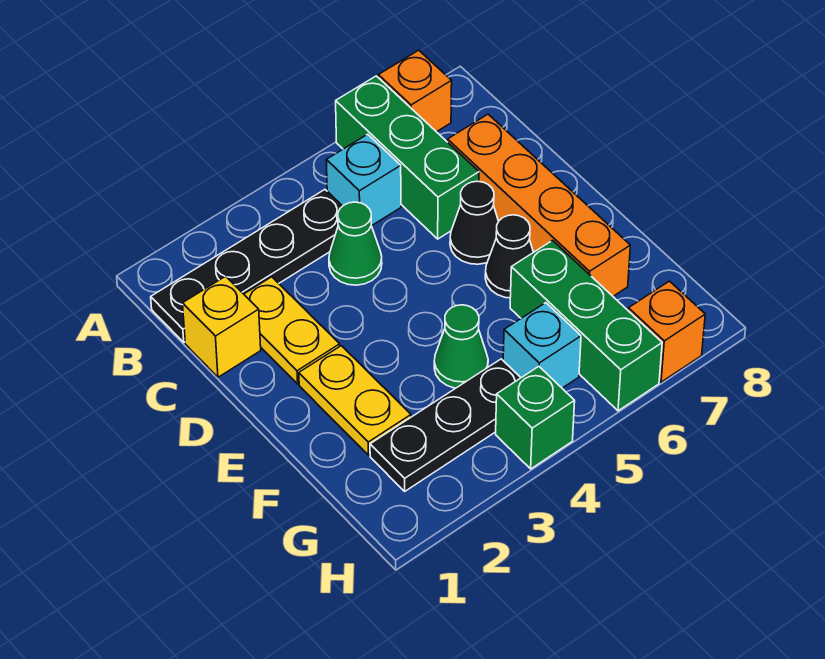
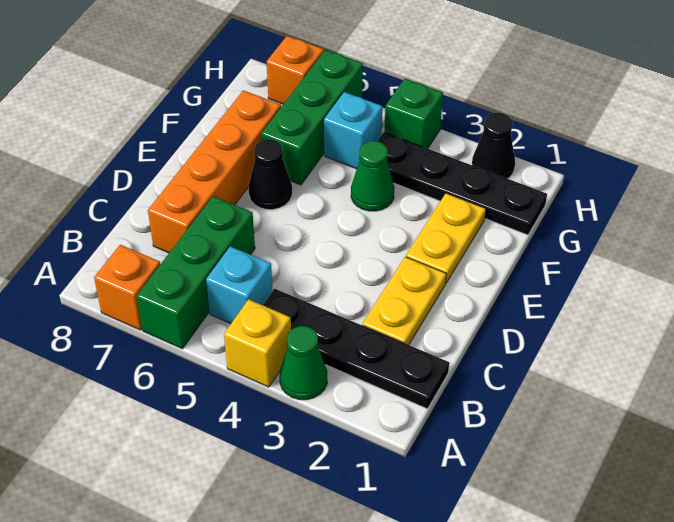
yellow brick C1 level 1 -> yellow brick A4 level 1
green cone C4 level 1 -> green cone A3 level 1
black cone D6 level 1 -> black cone H2 level 1
black plate G2:G4 level 1 -> black plate G1:G4 level 1

